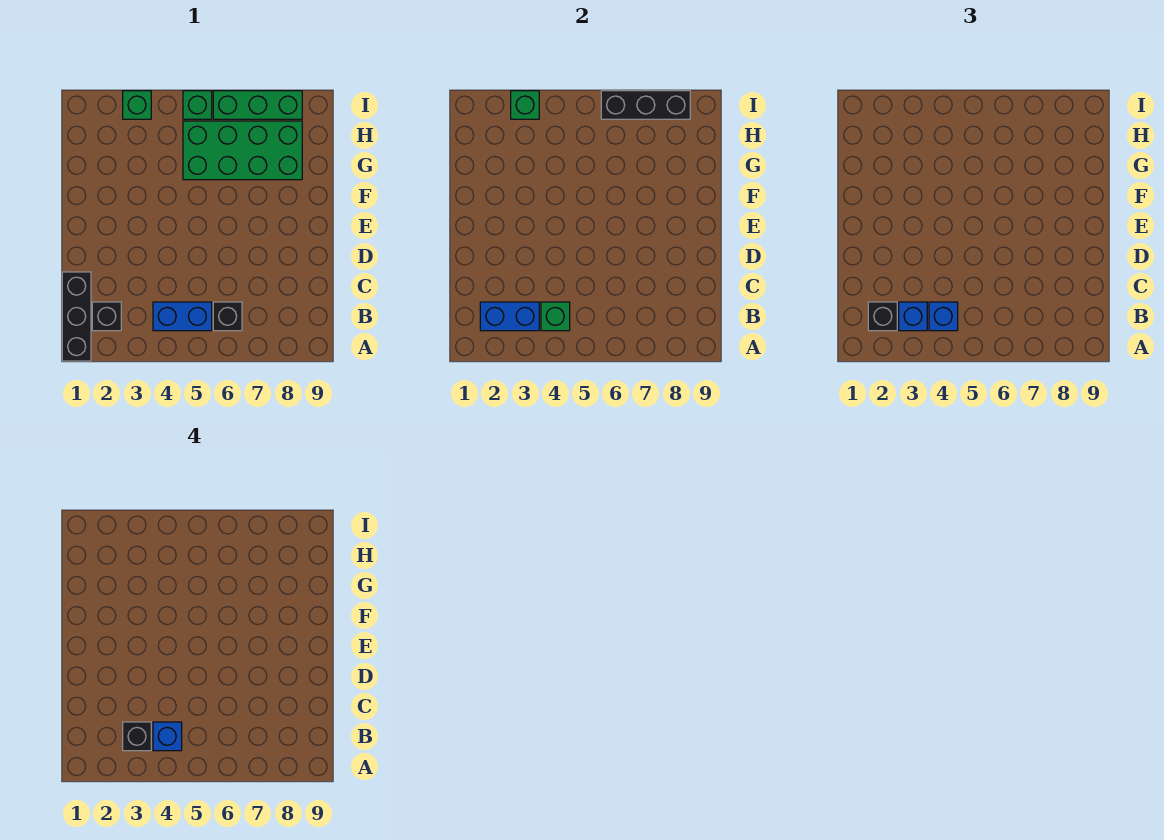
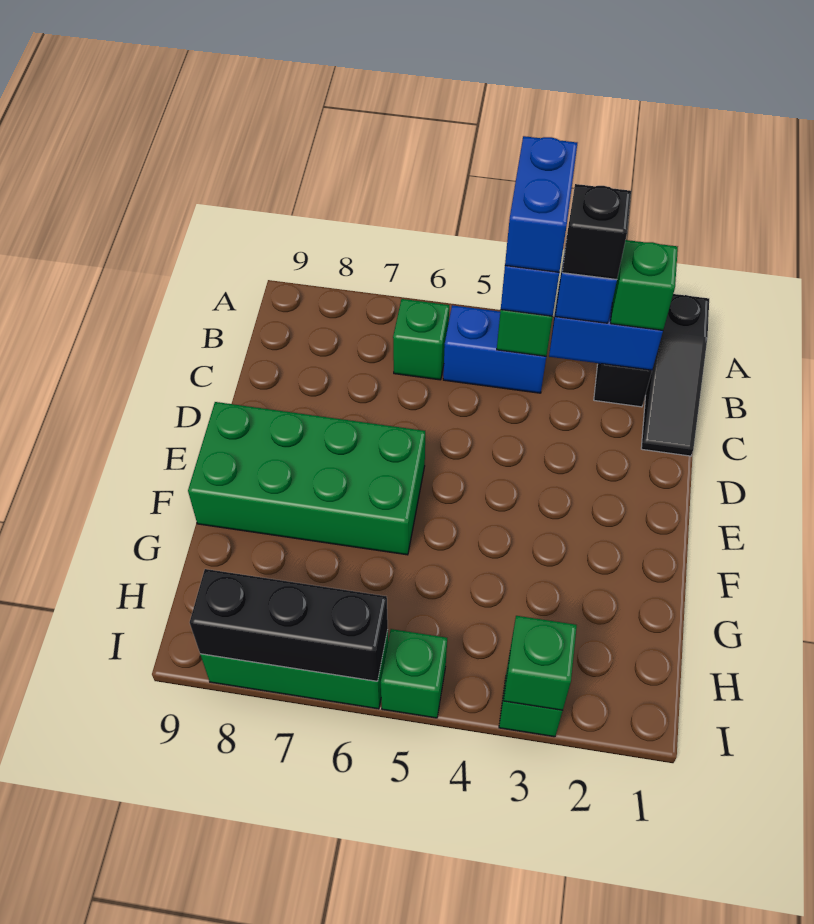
black brick A1:C1 level 1 -> black slope A1:C1 level 1 top A
black brick B2 level 3 -> green brick B2 level 3
blue brick B4 level 4 -> blue brick A4:B4 level 4
black brick B6 level 1 -> green brick B6 level 1
green brick G5:H8 level 1 -> green brick E6:F9 level 1

